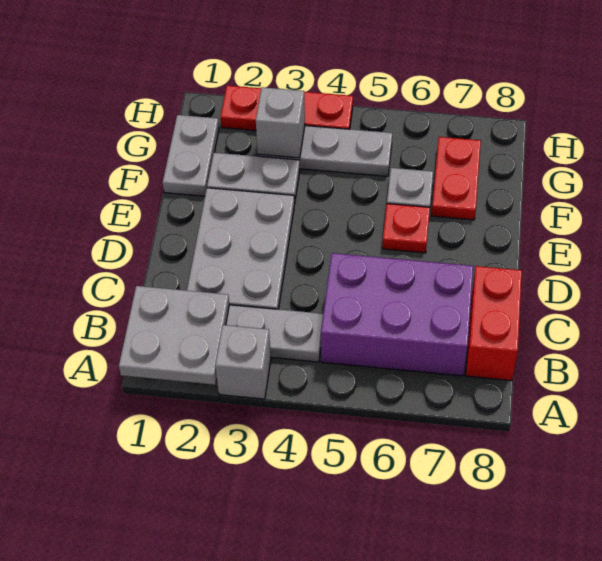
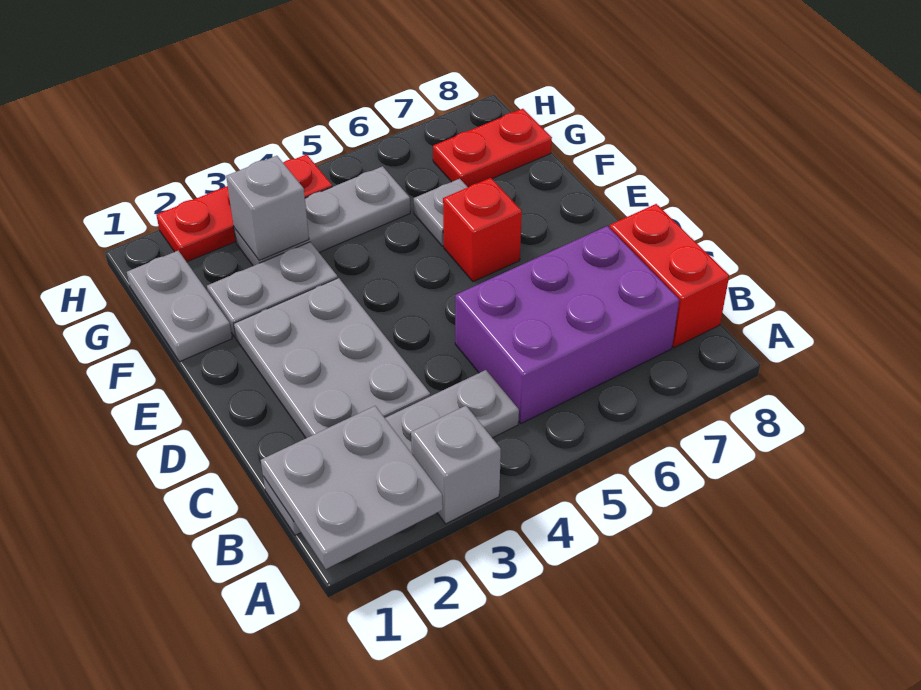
red plate E6 level 1 -> red brick E6 level 1
red plate F7:G7 level 1 -> red plate G7:G8 level 1

